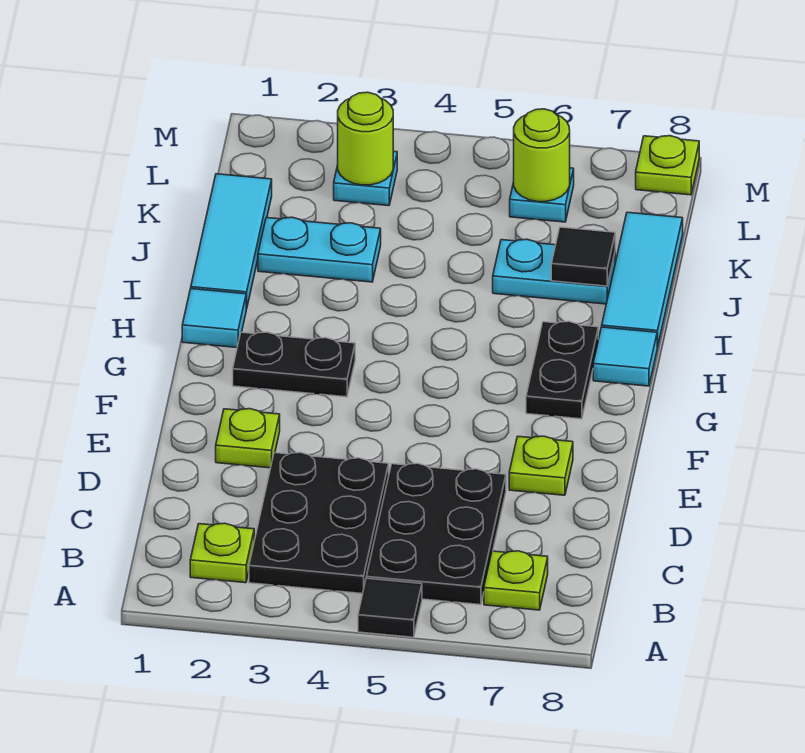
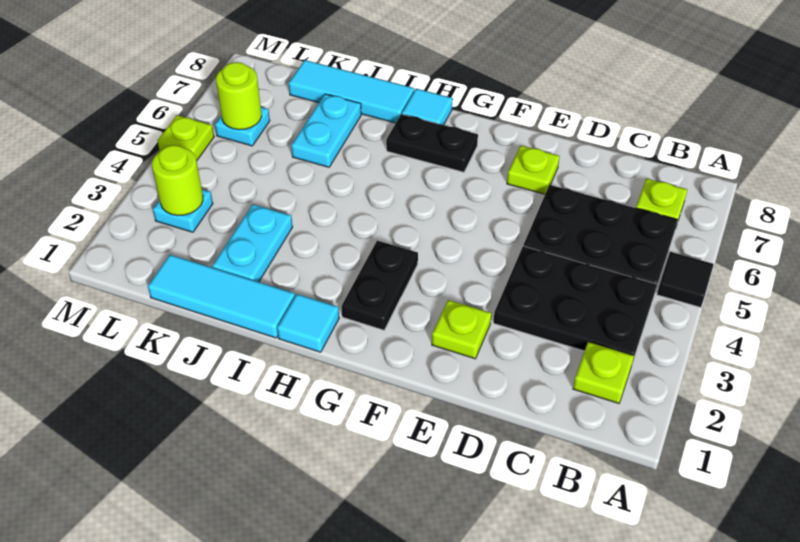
black tile J7 level 2 -> none
lime plate M8 level 1 -> lime plate M5 level 1

